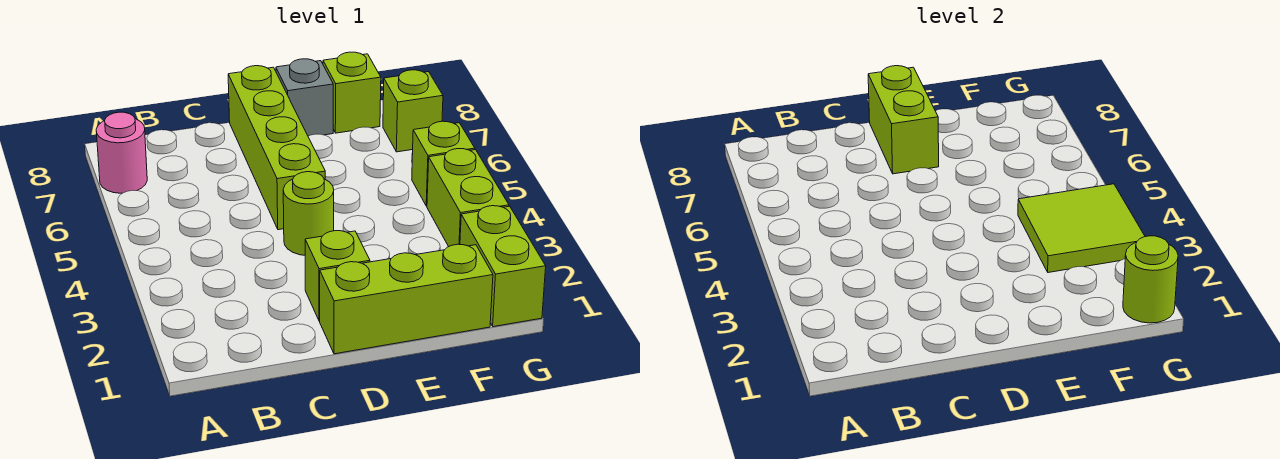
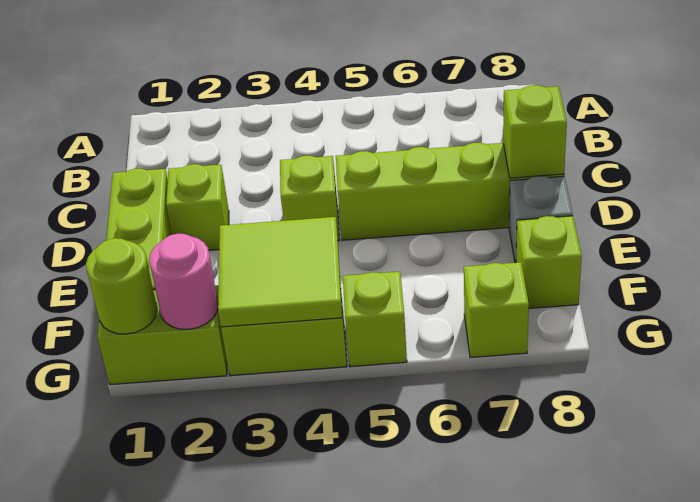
pink round brick A7 level 1 -> pink round brick G2 level 2
lime round brick D4 level 1 -> lime brick D4 level 1
lime brick D7:D8 level 2 -> lime brick D8 level 2

